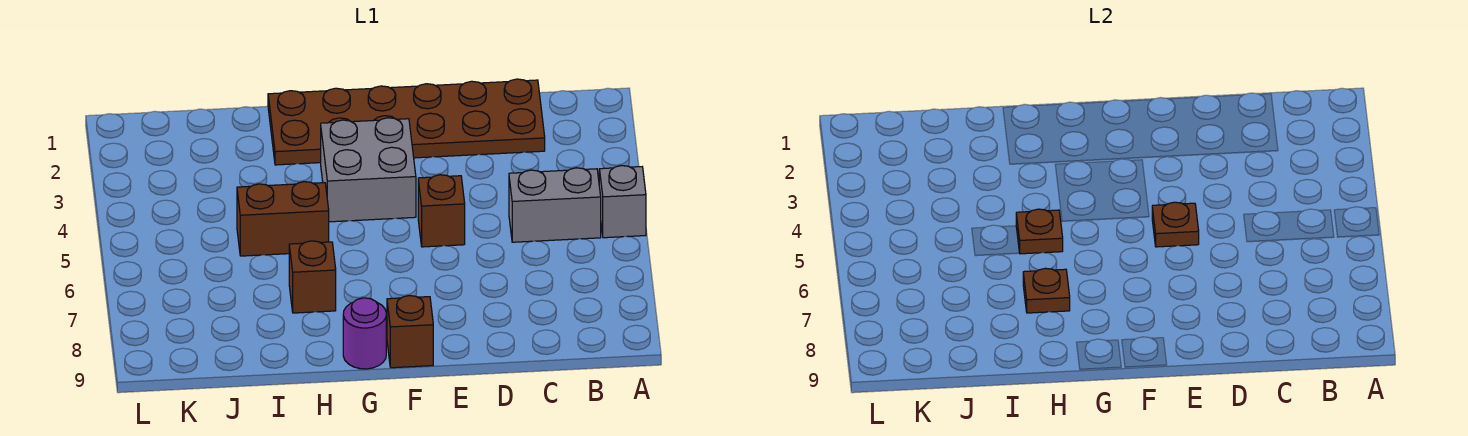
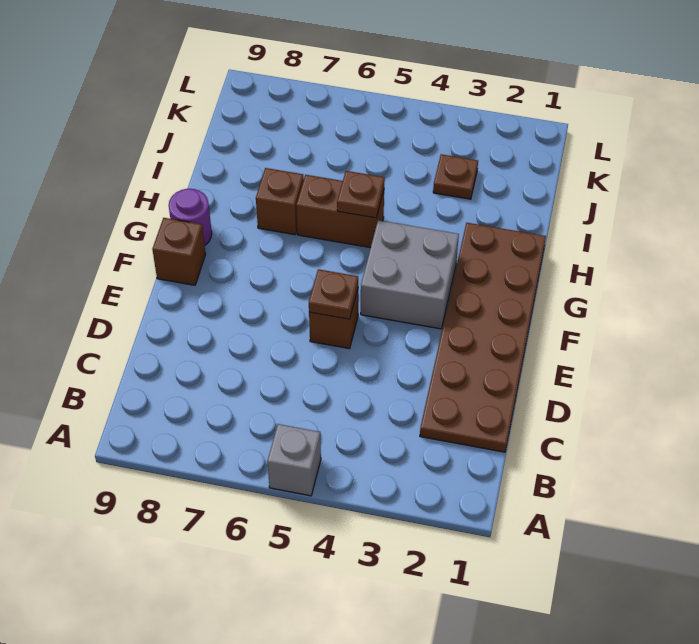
grey brick B5:C5 level 1 -> none
brown brick H5:I5 level 1 -> brown brick H5:H6 level 1
brown plate H7 level 2 -> brown plate J3 level 1

